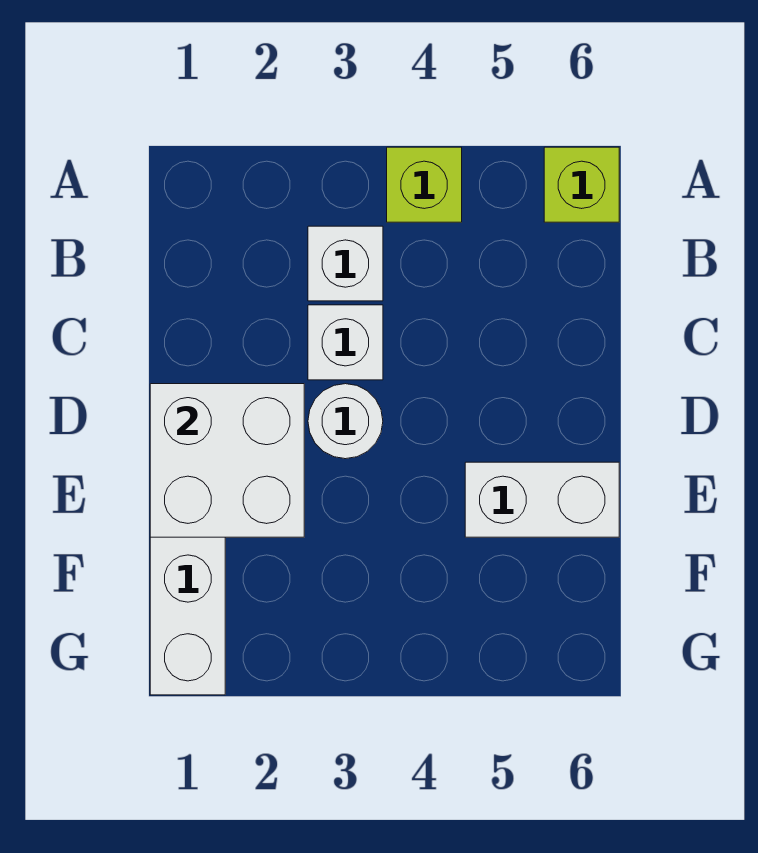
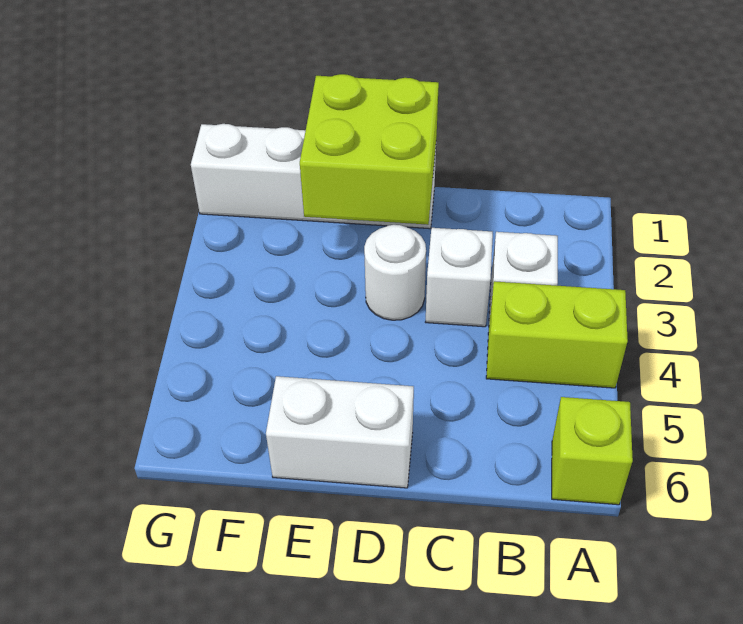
lime brick A4 level 1 -> lime brick A4:B4 level 1
white brick D1:E2 level 2 -> lime brick D1:E2 level 2
white brick E5:E6 level 1 -> white brick D6:E6 level 1

